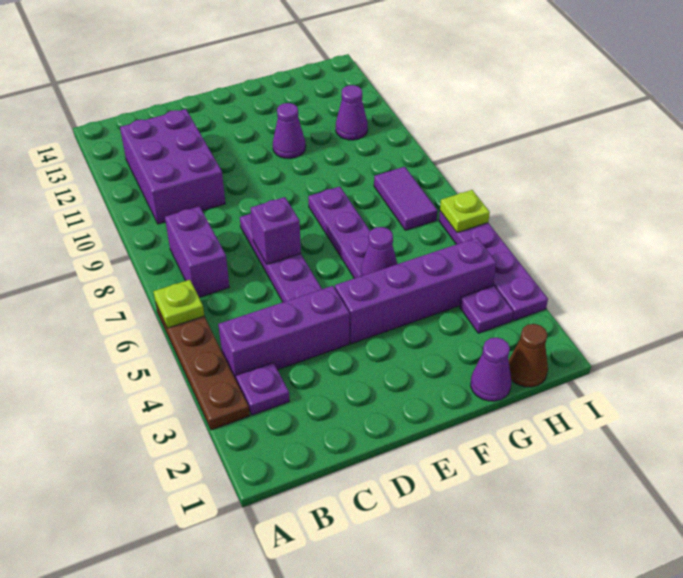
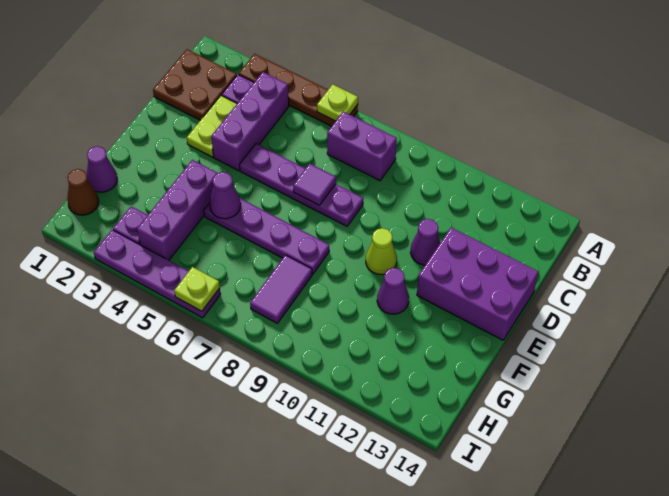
none -> brown plate B1:C2 level 1
purple brick B10:C12 level 1 -> purple brick D12:E14 level 1
none -> lime plate C3:D3 level 1
purple brick D7 level 2 -> purple tile D7 level 2
purple brick E4:H4 level 1 -> purple brick F4:H4 level 1
none -> lime cone E10 level 1
purple tile H7:H8 level 1 -> purple tile G8:H8 level 1
purple cone H11 level 1 -> purple cone D11 level 1

